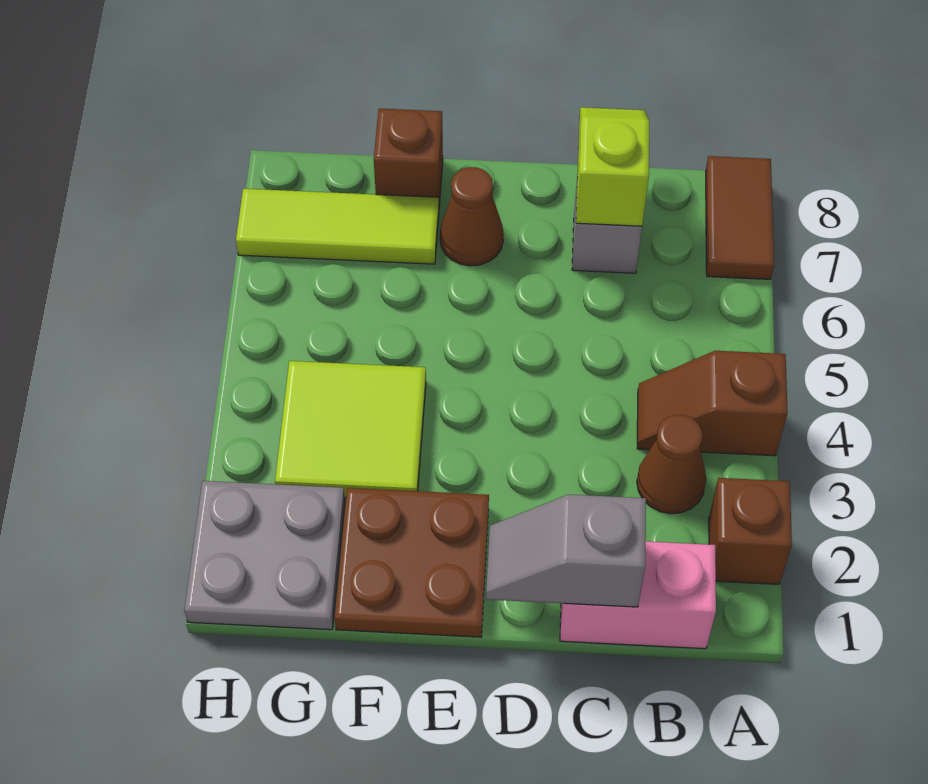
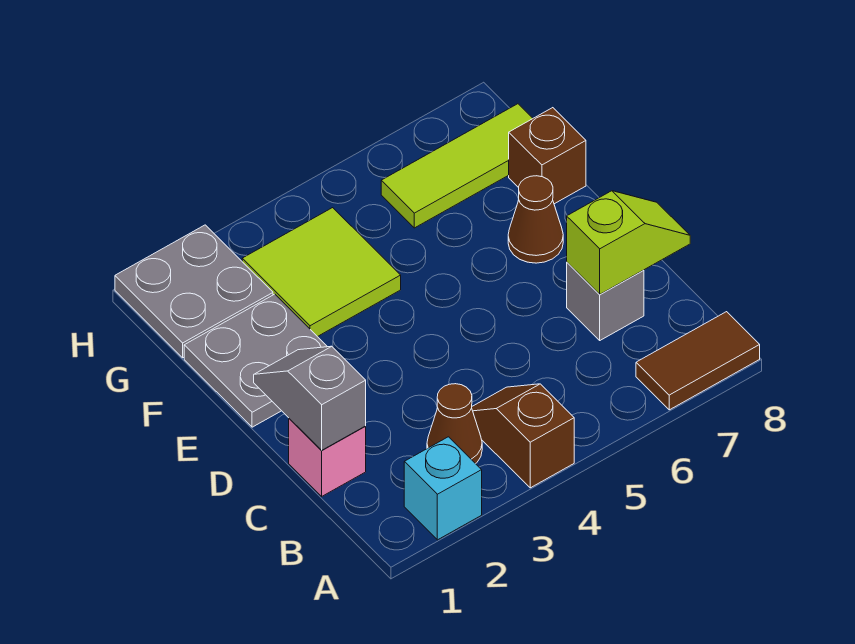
brown brick A2 level 1 -> cyan brick A2 level 1
pink brick B1:C1 level 1 -> pink brick C1 level 1
brown plate E1:F2 level 1 -> grey plate E1:F2 level 1
lime tile F7:H7 level 1 -> lime tile G6:G8 level 1

